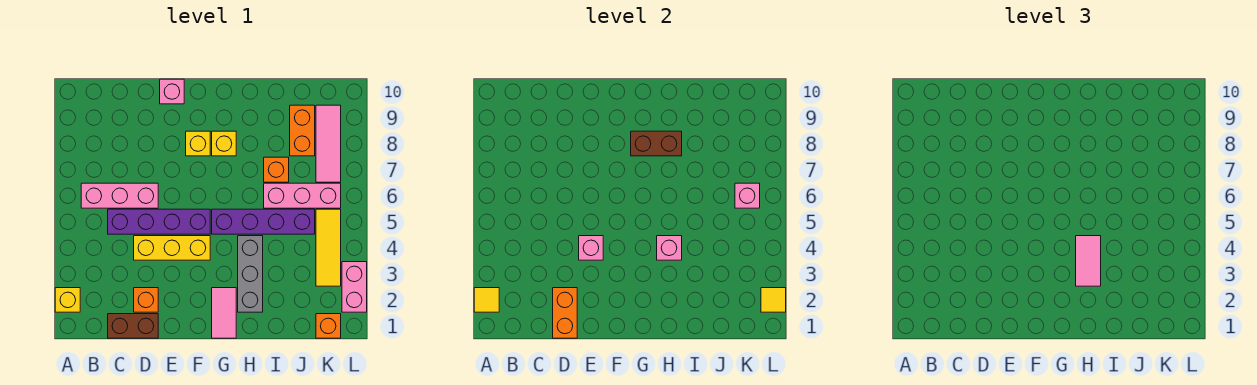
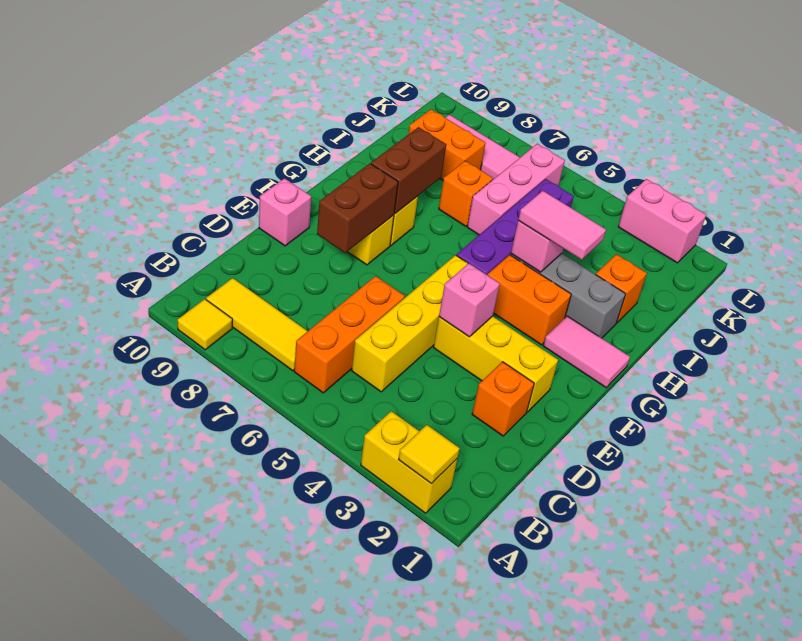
yellow brick A2 level 1 -> yellow brick A2:A3 level 1
pink brick B6:D6 level 1 -> orange brick B6:D6 level 1
brown brick C1:D1 level 1 -> brown brick E8:F8 level 2
purple brick C5:F5 level 1 -> yellow brick C5:F5 level 1
orange brick D1:D2 level 2 -> orange brick G3:G4 level 1
yellow brick D4:F4 level 1 -> yellow brick E2:E4 level 1
orange brick K1 level 1 -> orange brick I2 level 1
yellow tile K3:K5 level 1 -> yellow tile B7:B9 level 1
pink brick K6 level 2 -> none
yellow tile L2 level 2 -> yellow tile A9 level 1

